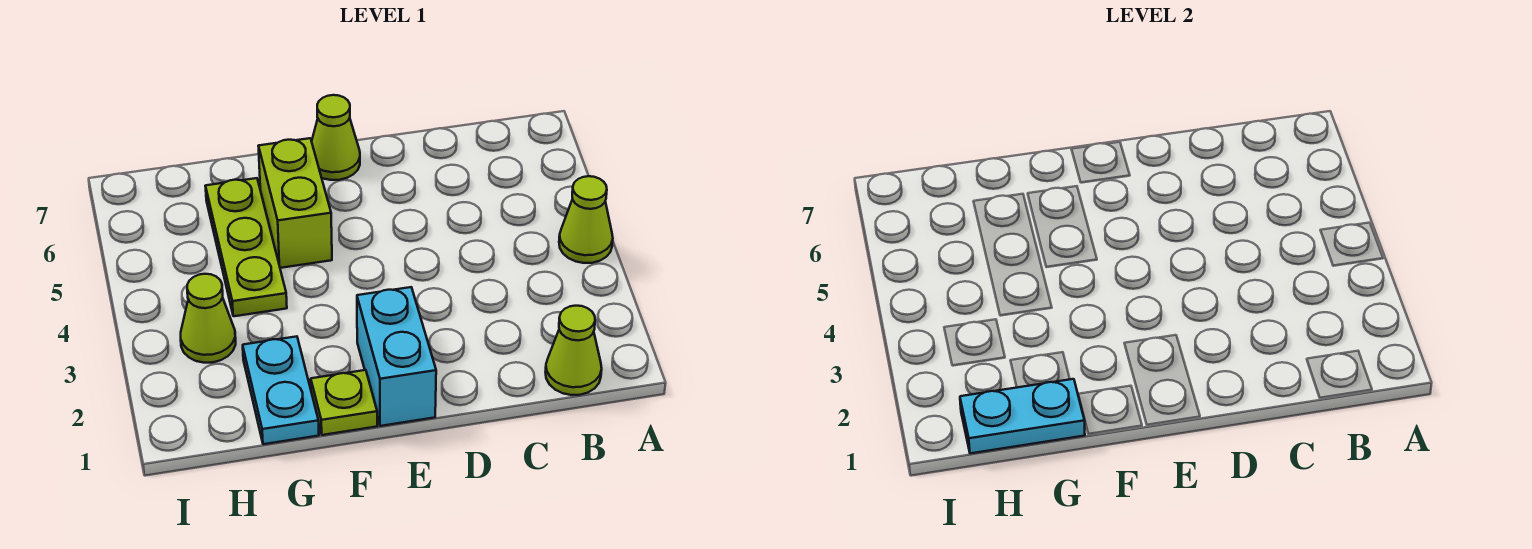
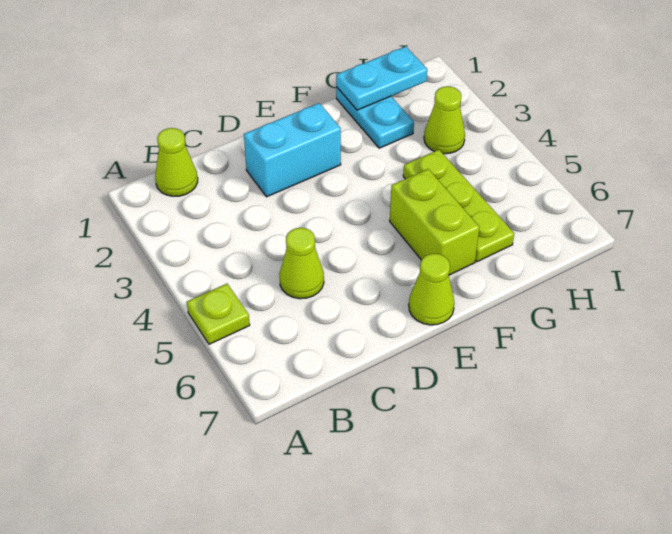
lime cone A4 level 1 -> lime cone C5 level 1
cyan brick E1:E2 level 1 -> cyan brick D2:E2 level 1
lime plate F1 level 1 -> lime plate A5 level 1

